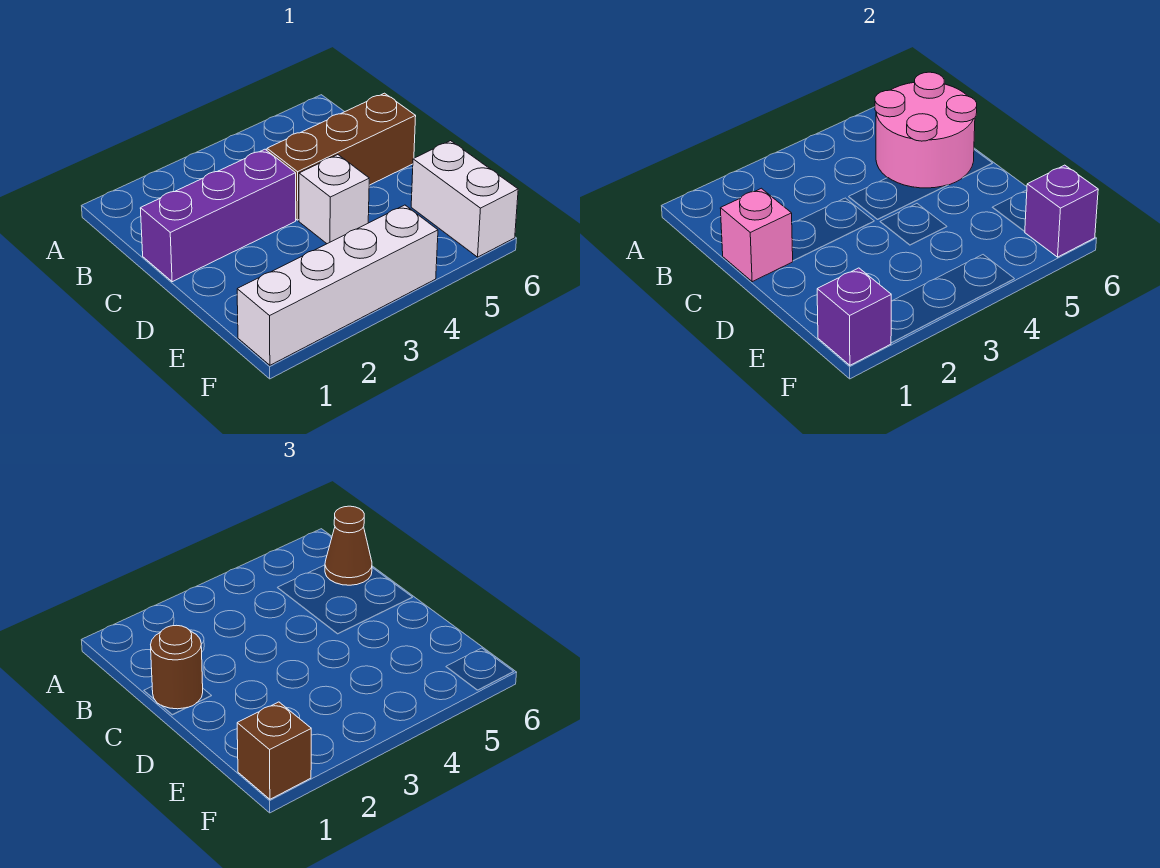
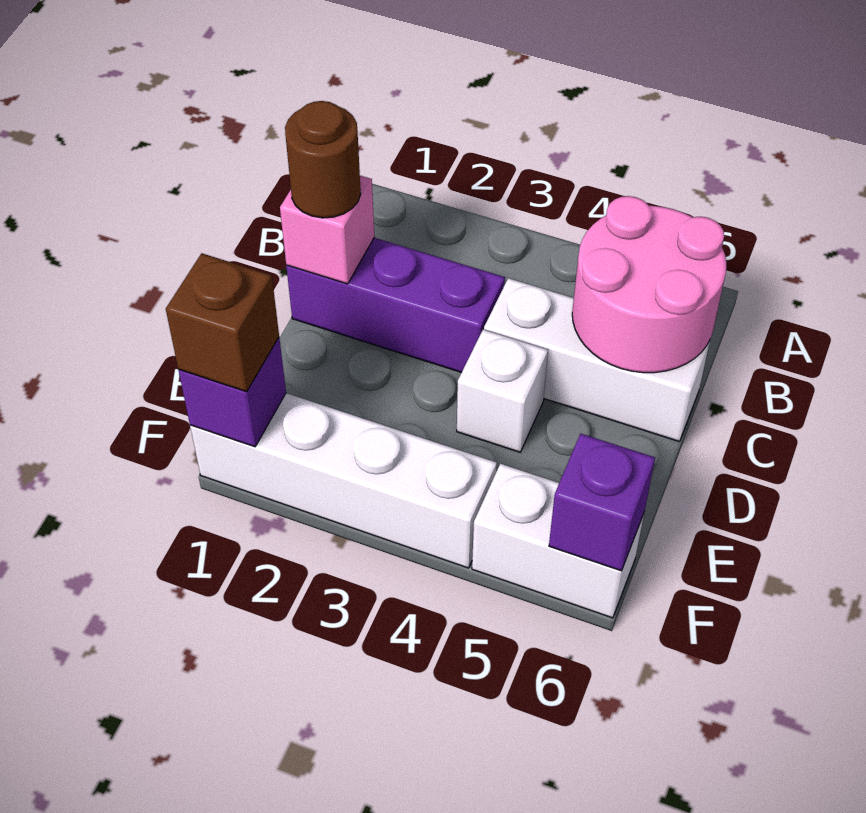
brown cone B6 level 3 -> none
brown brick C4:C6 level 1 -> white brick C4:C6 level 1
white brick E6:F6 level 1 -> white brick F5:F6 level 1

